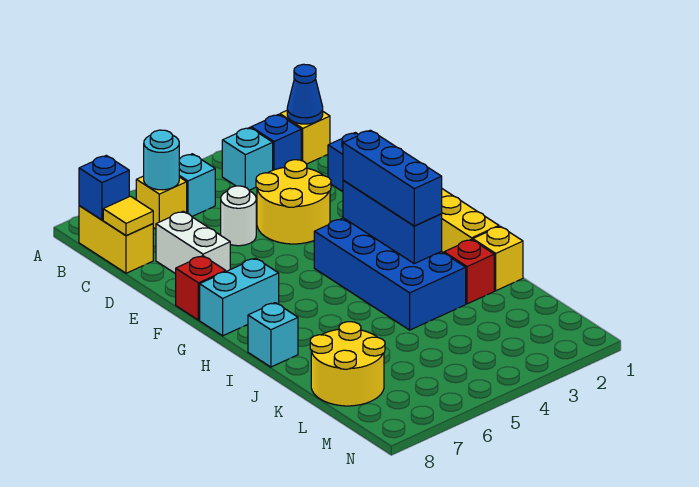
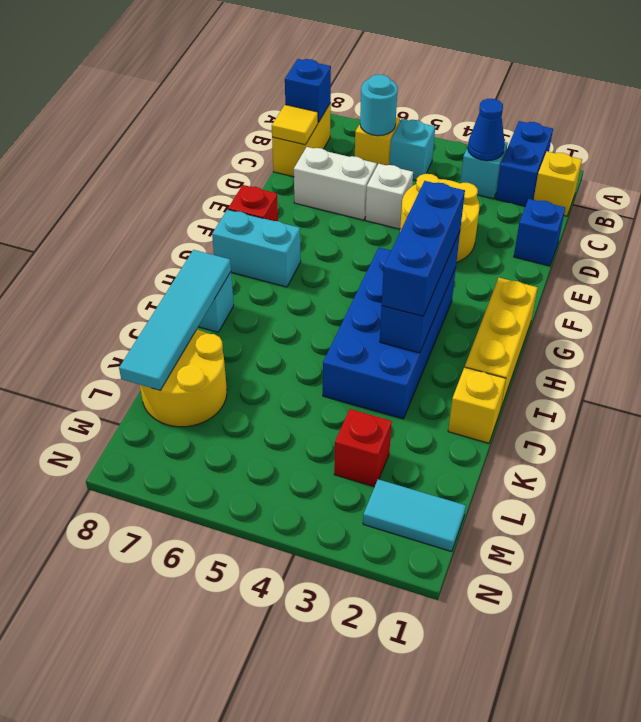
blue cone B1 level 2 -> blue cone B3 level 2
blue brick B2 level 1 -> blue brick A2:B2 level 1
white round brick D5 level 1 -> white brick D5 level 1
white brick D7:E7 level 1 -> white brick D6:D7 level 1
none -> cyan tile I8:L8 level 2
red brick J2 level 1 -> red brick L3 level 1
none -> cyan tile M1:M2 level 1

